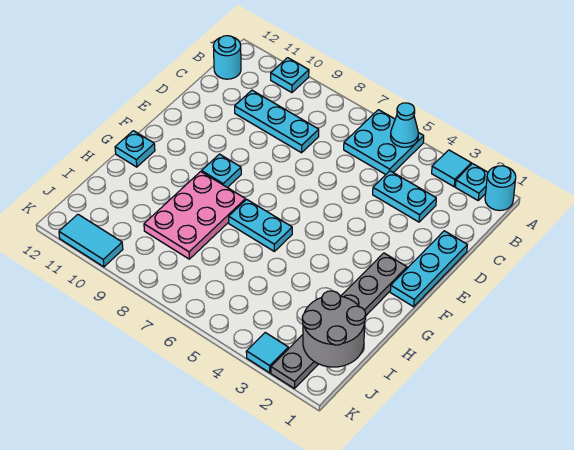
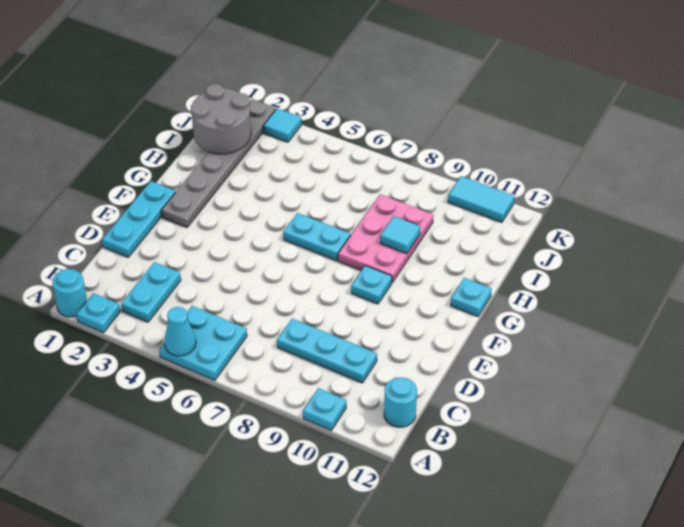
cyan tile A3 level 1 -> cyan tile H9 level 2
cyan plate C3:C4 level 1 -> cyan plate B3:C3 level 1

